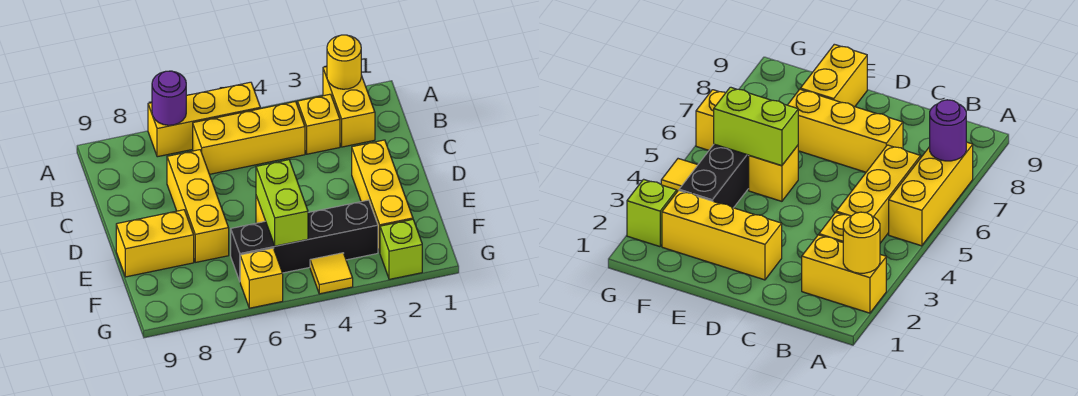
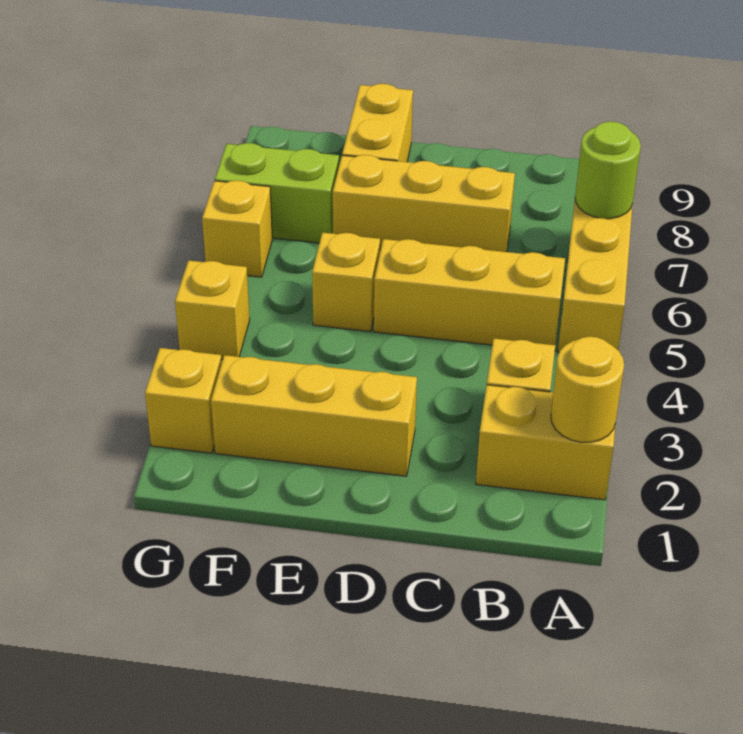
purple round brick A7 level 2 -> lime round brick A7 level 2
yellow brick B4:B6 level 1 -> yellow brick B5:D5 level 1
lime brick E5:F5 level 2 -> lime brick F7:G7 level 1
black brick F3:F6 level 1 -> none
lime brick G2 level 1 -> yellow brick G2 level 1
yellow tile G4 level 1 -> yellow brick G4 level 1

